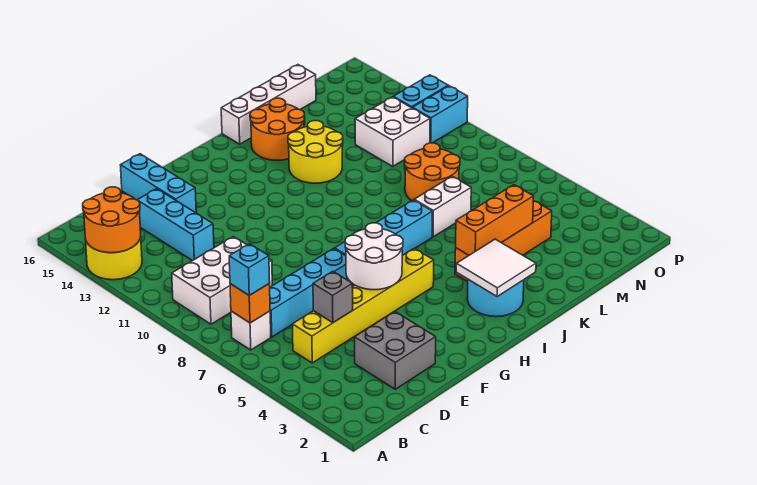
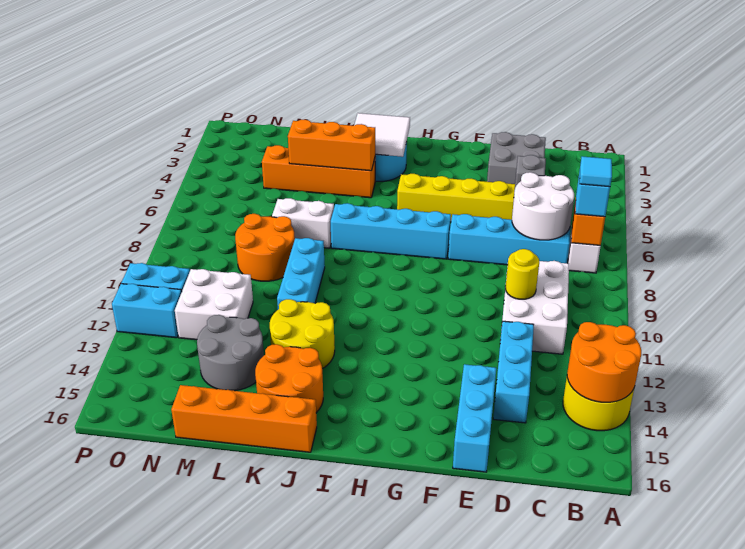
none -> cyan tile B7 level 4
white brick B9:D10 level 1 -> white brick C9:D11 level 1
none -> yellow round brick D10 level 2
white round brick F5:G6 level 2 -> white round brick C6:D7 level 2
white brick J16:M16 level 1 -> orange brick J16:M16 level 1
none -> cyan brick K9:K11 level 1
none -> grey round brick L13:M14 level 1

